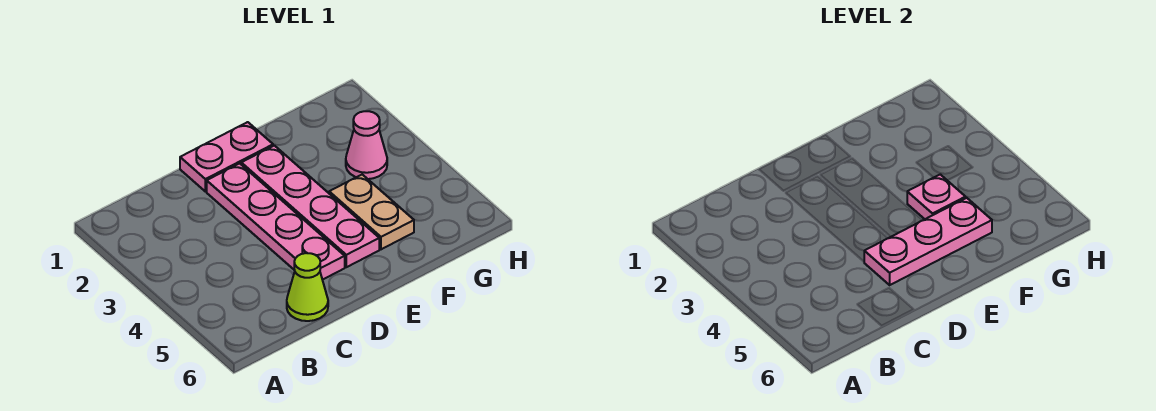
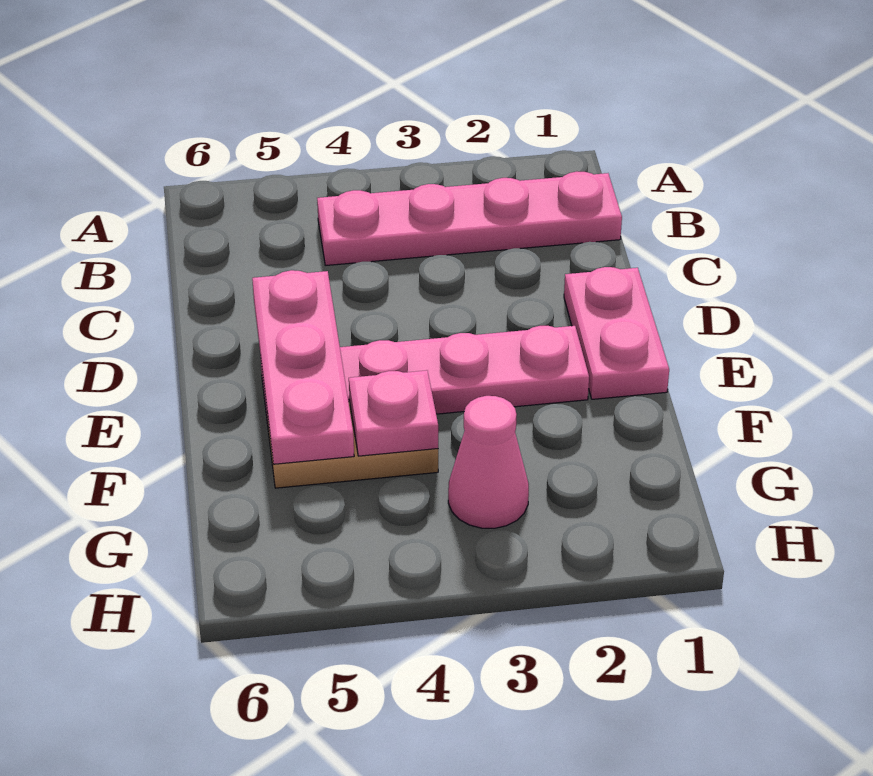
lime cone C6 level 1 -> none
pink plate D2:D5 level 1 -> pink plate B1:B4 level 1

